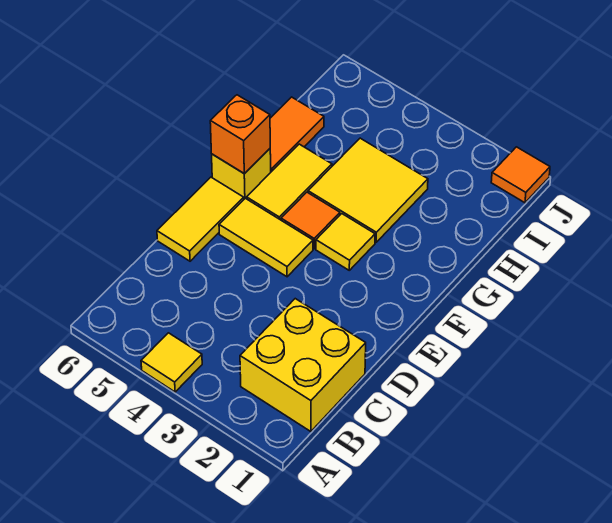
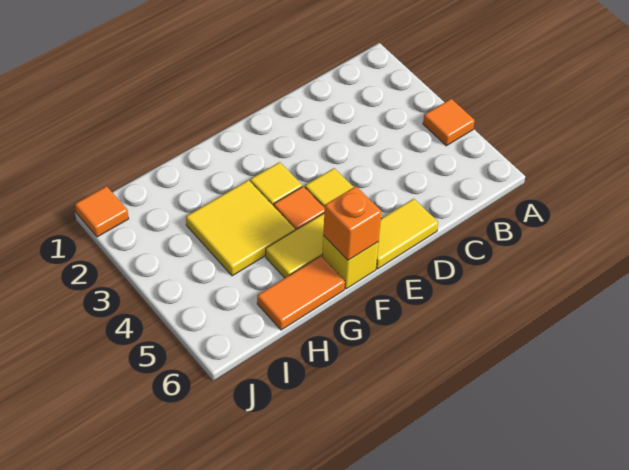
yellow tile A4 level 1 -> orange tile A4 level 1
yellow brick B1:C2 level 1 -> none

